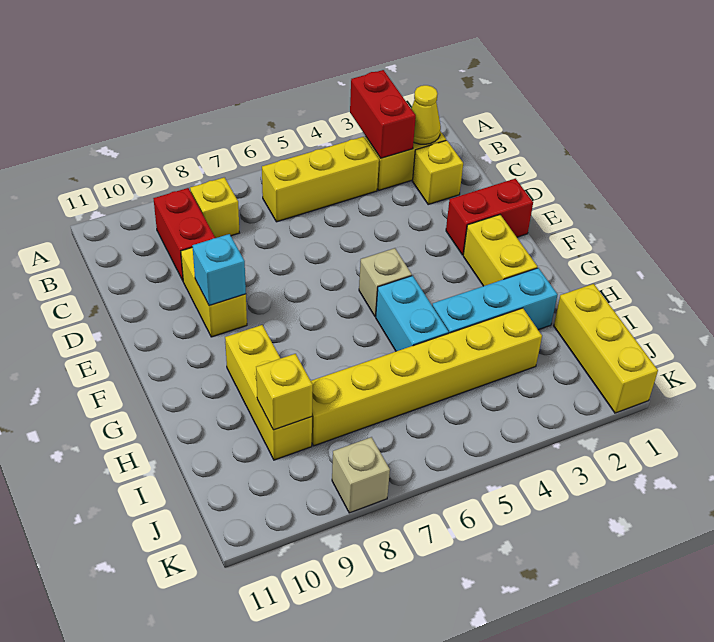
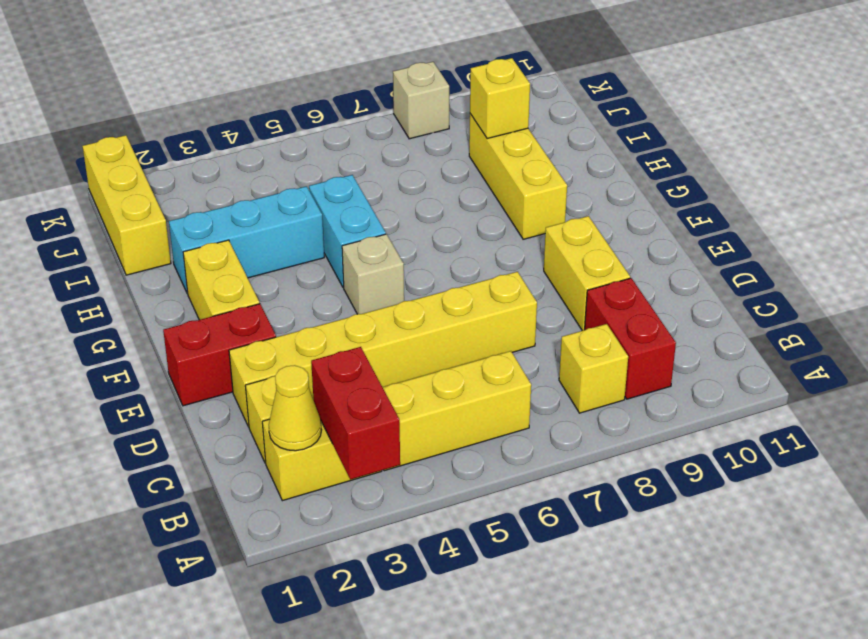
cyan brick E9 level 2 -> none
yellow brick I3:I8 level 1 -> yellow brick D2:D7 level 1

